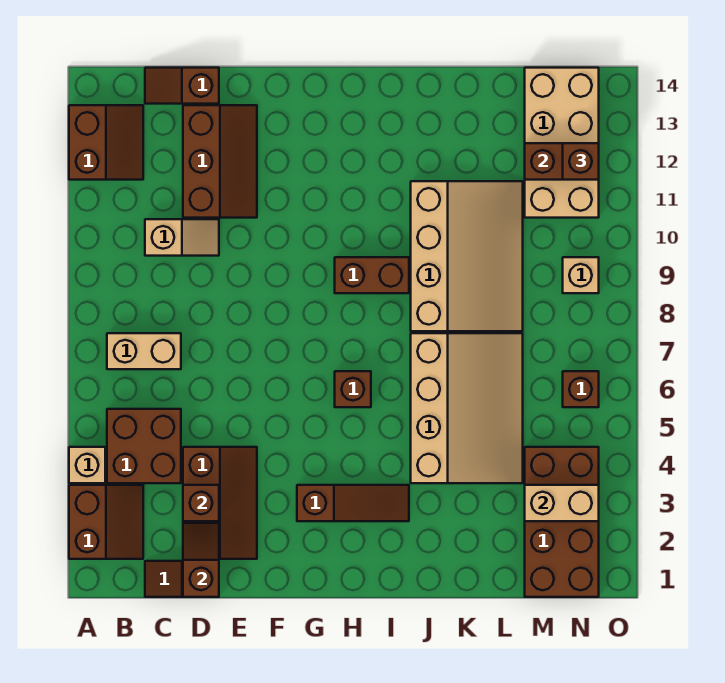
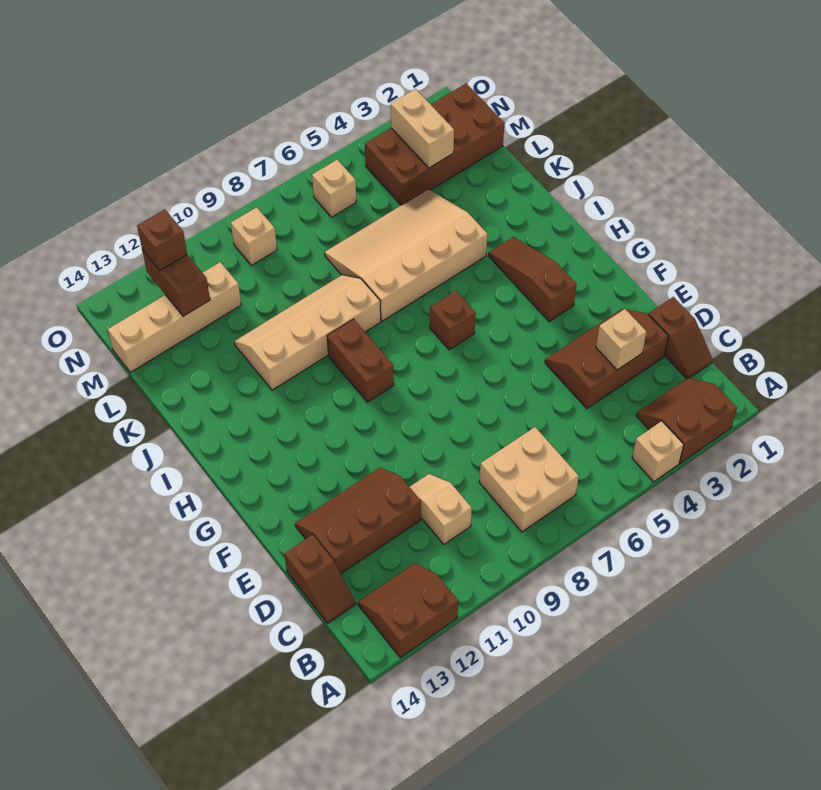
brown brick B4:C5 level 1 -> none
tan brick B7:C7 level 1 -> tan brick B7:C8 level 1
brown slope D1:D2 level 2 top 1 -> none
brown brick D3 level 2 -> tan brick D3 level 2
tan slope J8:L11 level 1 top J -> tan slope J8:K11 level 1 top J
tan brick M11:N14 level 1 -> tan brick M11:M14 level 1
brown brick N6 level 1 -> tan brick N6 level 1

